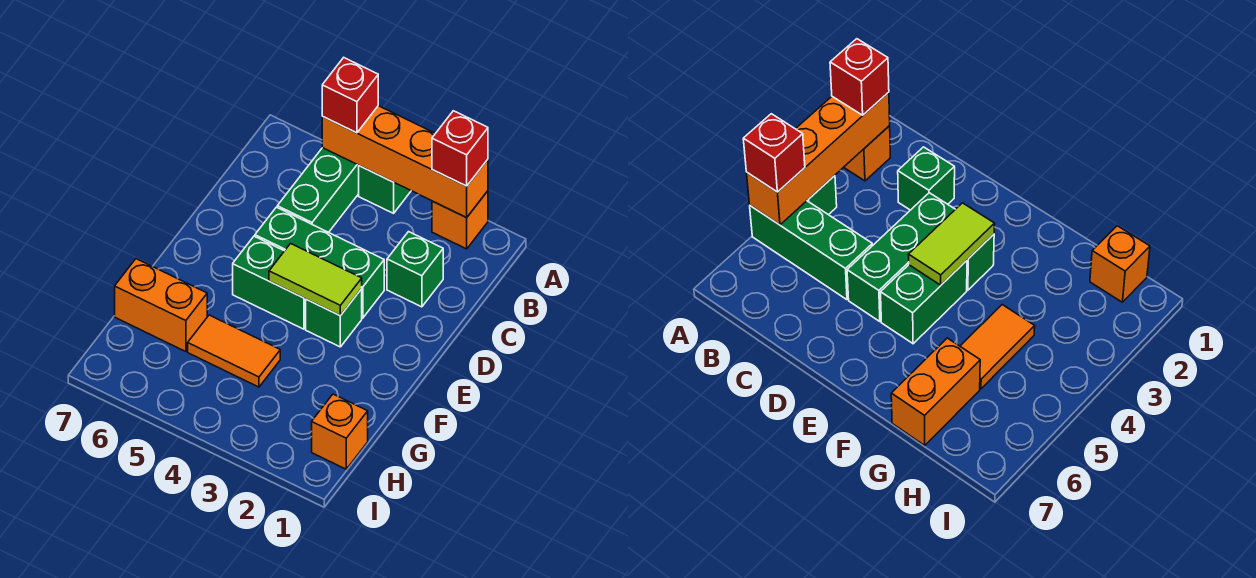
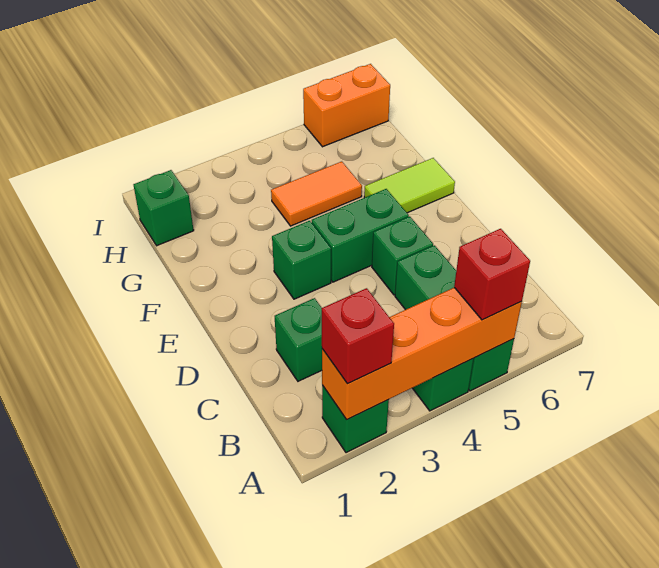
orange brick A2 level 1 -> green brick A2 level 1
green brick D3:D5 level 1 -> green brick D5 level 1
lime tile E3:E4 level 2 -> lime tile F6:F7 level 1
orange brick G6:G7 level 1 -> orange brick I6:I7 level 1
orange brick H1 level 1 -> green brick H1 level 1

